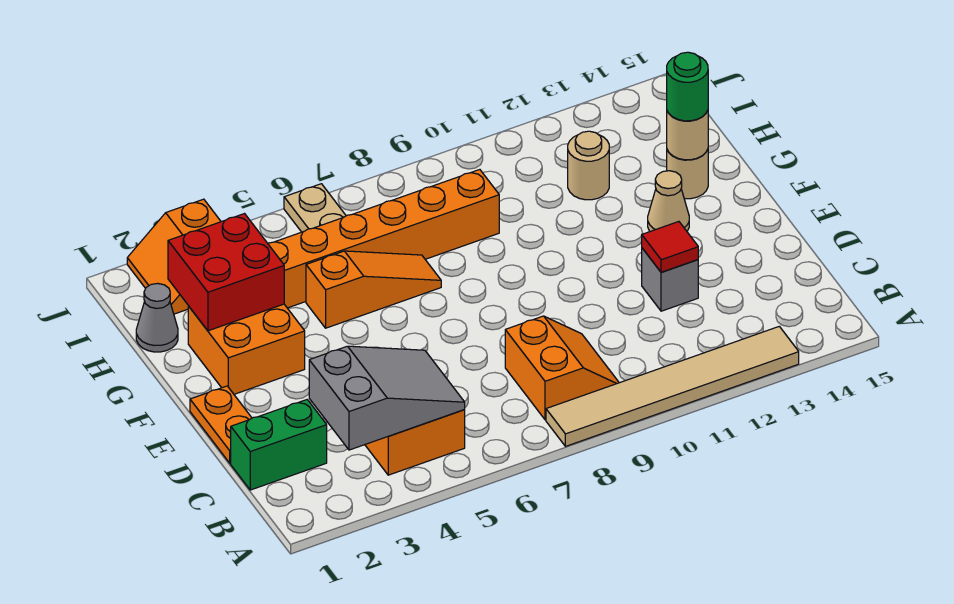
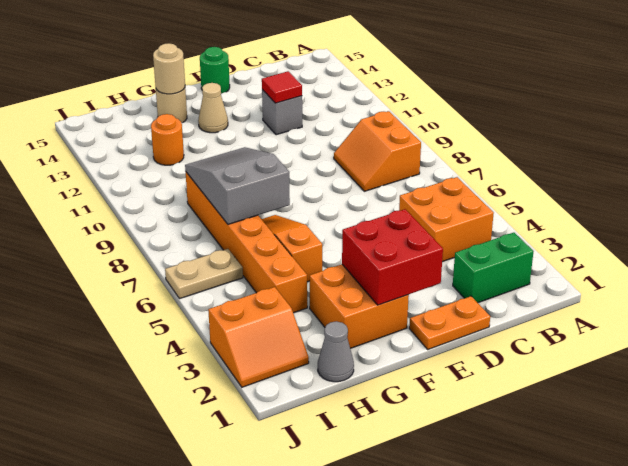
tan tile A8:A13 level 1 -> none
grey slope B3:C5 level 2 top 3 -> grey slope G7:H9 level 2 top 7
orange slope B8:C9 level 1 top 8 -> orange slope B8:C9 level 1 top B
green brick C1:C2 level 1 -> green brick B2:C2 level 1
red brick G2:H3 level 2 -> red brick E2:F3 level 2
green round brick G14 level 3 -> green round brick E15 level 1
tan round brick H12 level 1 -> orange round brick H12 level 1

